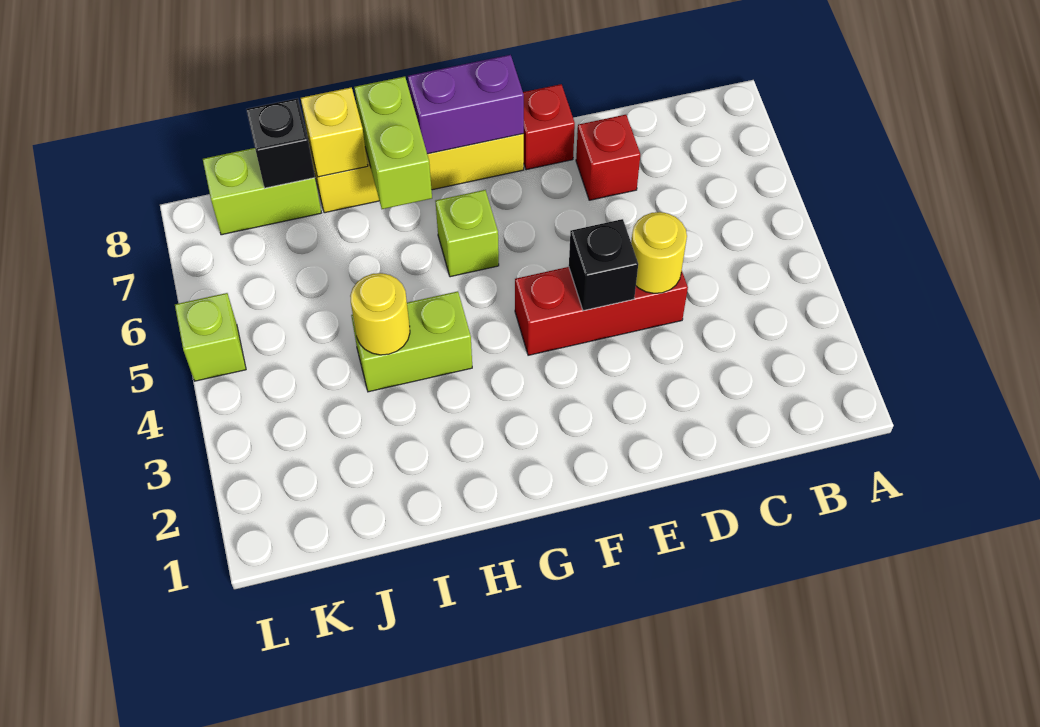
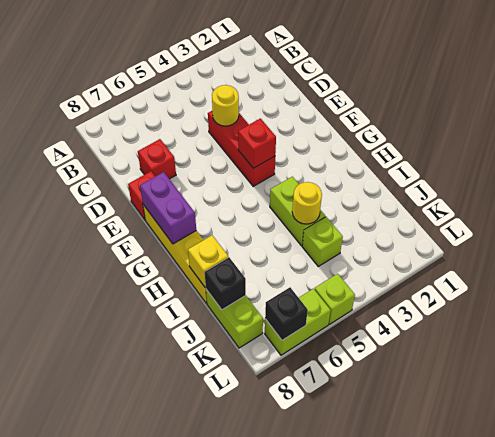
black brick E4 level 2 -> black brick L7 level 2
none -> red brick F4 level 2
lime brick G6 level 1 -> lime brick J4 level 1
lime brick H7:H8 level 2 -> lime brick L6:L7 level 1

